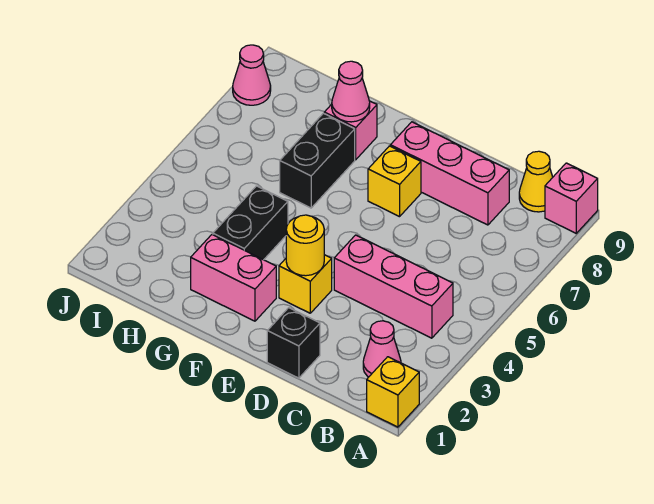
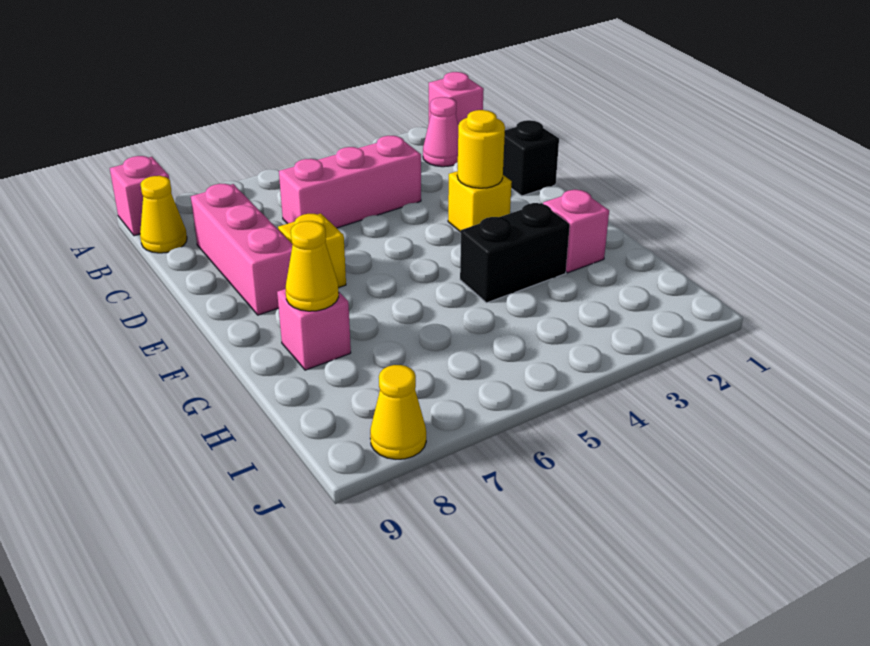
yellow brick A1 level 1 -> pink brick A1 level 1
pink brick B4:D4 level 1 -> pink brick C4:C6 level 1
pink brick F2:G2 level 1 -> pink brick G2 level 1
black brick G6:G7 level 1 -> none
pink cone G8 level 2 -> yellow cone G8 level 2
pink cone J8 level 1 -> yellow cone J8 level 1

